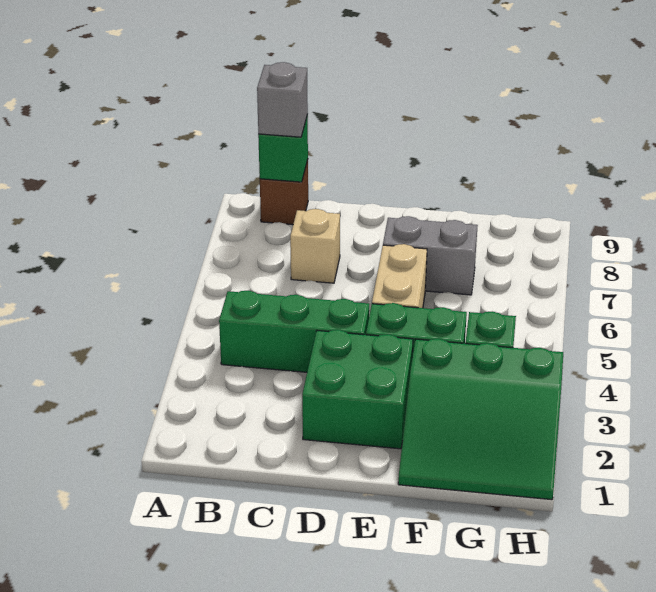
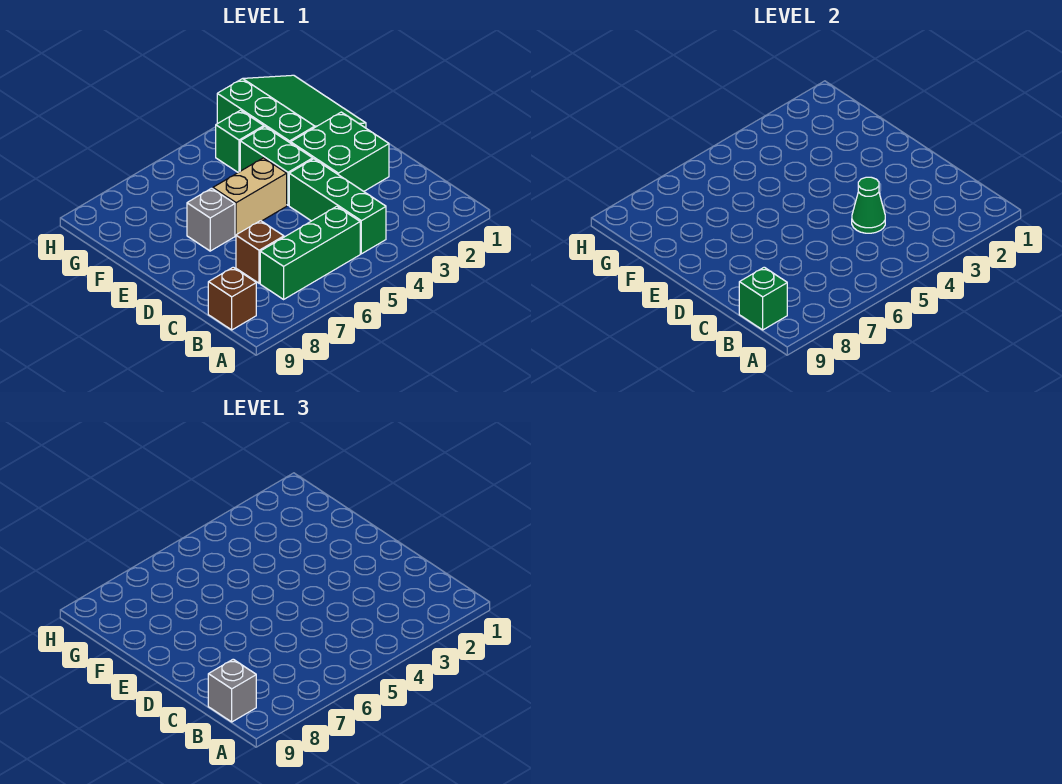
none -> green brick B5:B7 level 1
none -> green cone C4 level 2
tan brick C7 level 1 -> brown brick C7 level 1
grey brick E7:F7 level 1 -> grey brick E7 level 1

